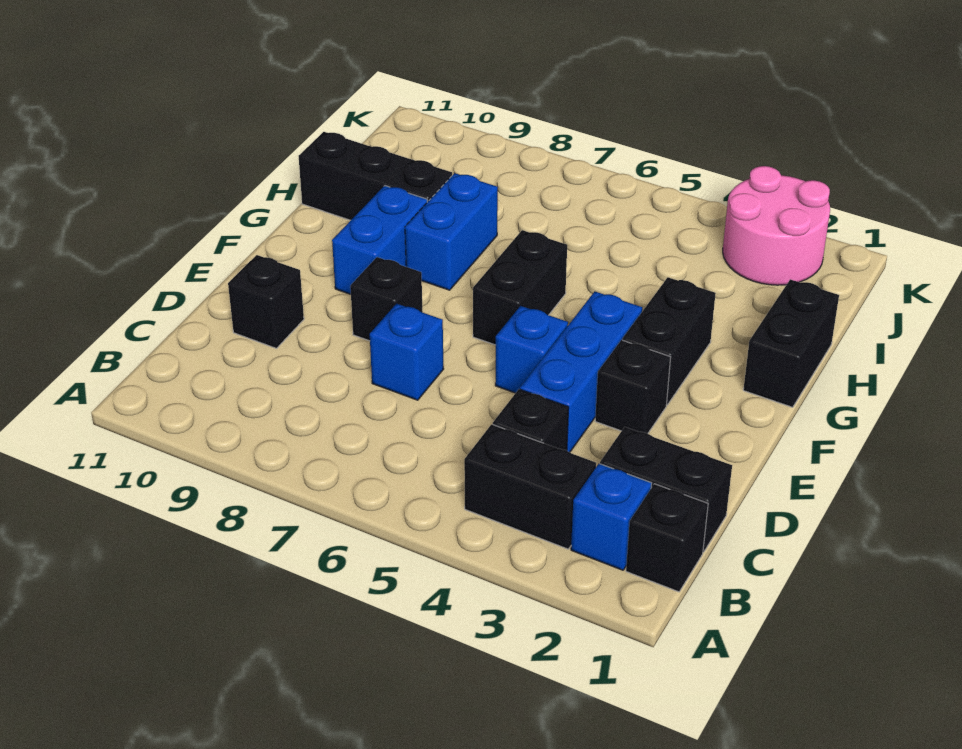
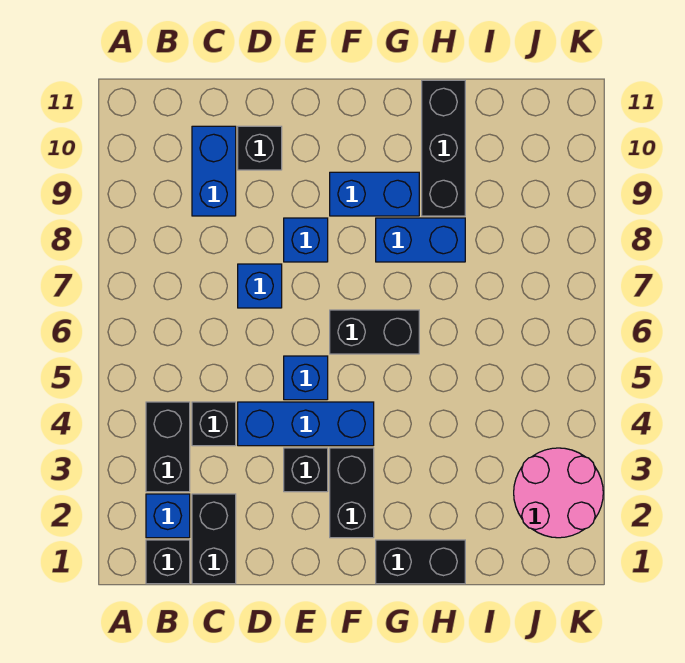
none -> blue brick C9:C10 level 1
black brick E8 level 1 -> blue brick E8 level 1
black brick F3:G3 level 1 -> black brick F2:F3 level 1

